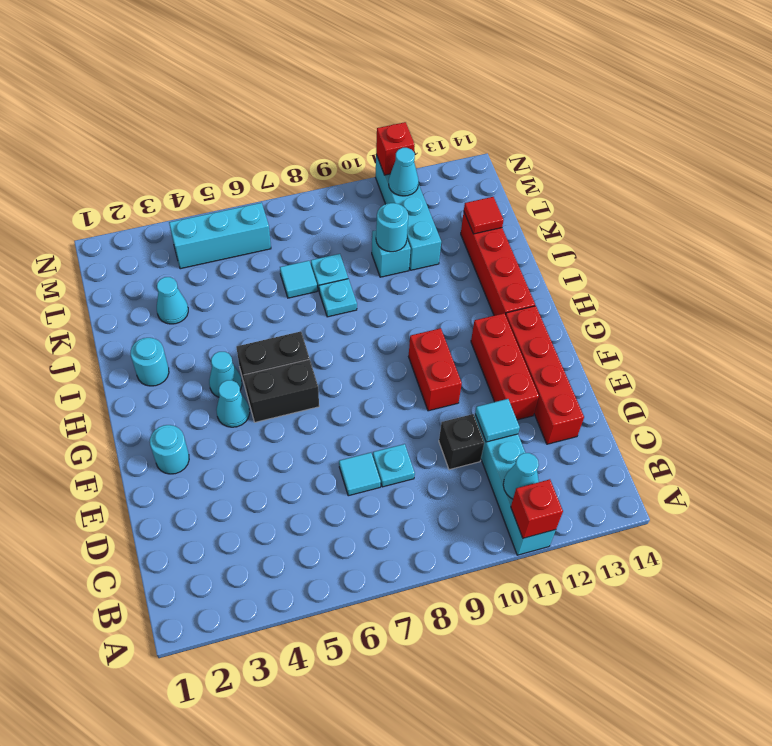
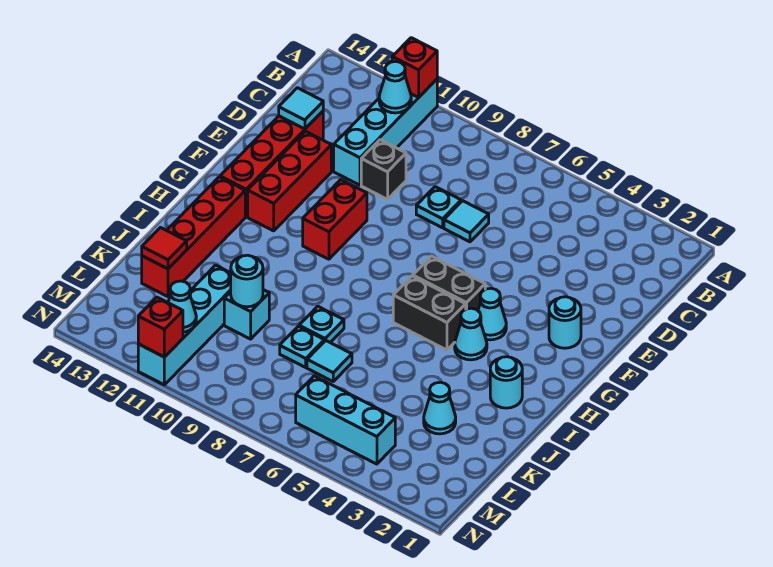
cyan tile D11 level 2 -> cyan tile D13 level 2

